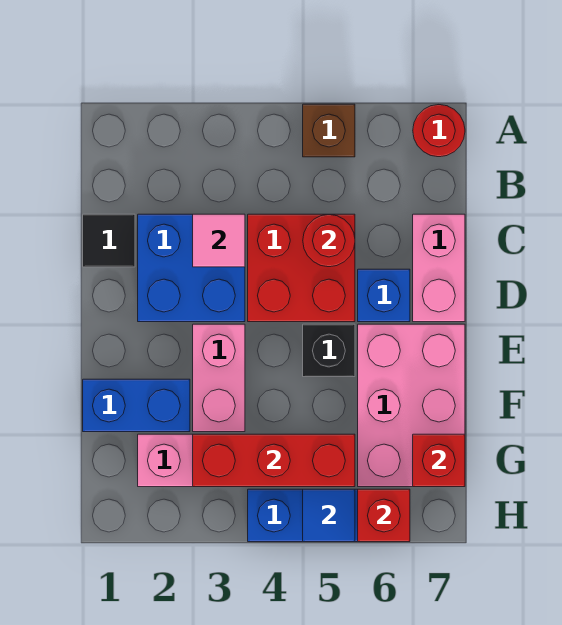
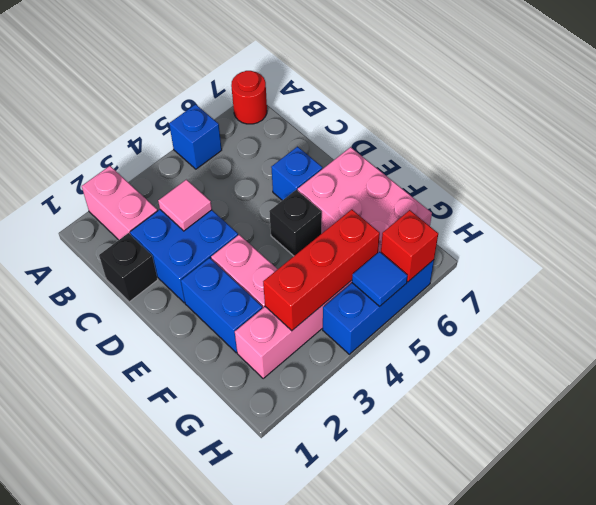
brown brick A5 level 1 -> blue brick A5 level 1
black tile C1 level 1 -> black brick C1 level 1
red brick C4:D5 level 1 -> none
red round brick C5 level 2 -> none
pink brick C7:D7 level 1 -> pink brick A2:B2 level 1
blue brick F1:F2 level 1 -> blue brick E2:F2 level 1
red brick G7 level 2 -> none

